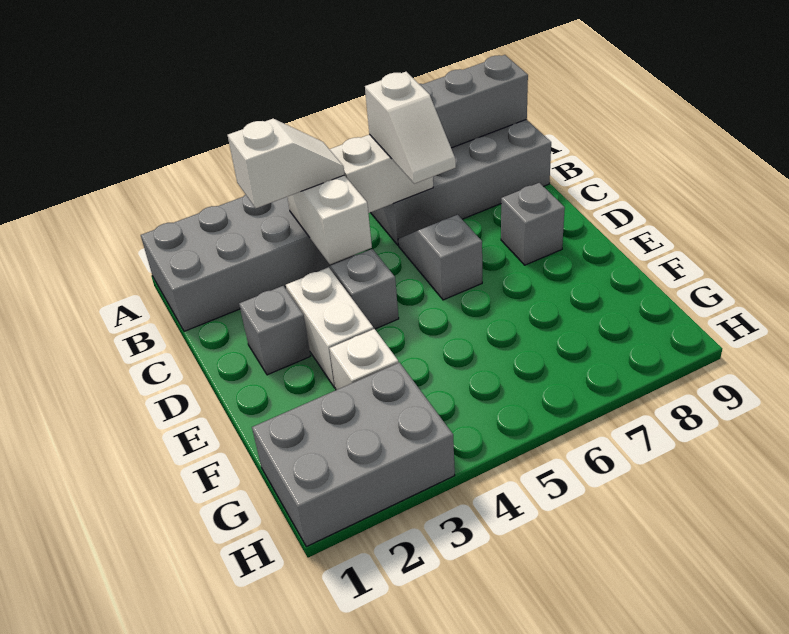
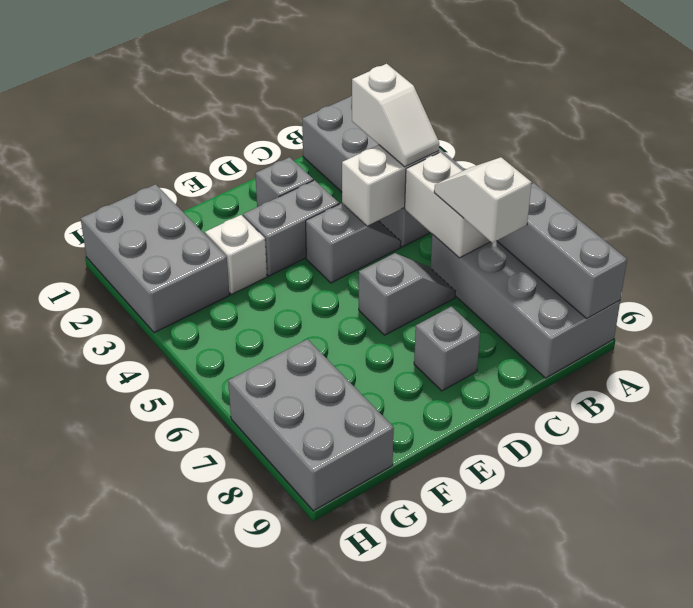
white slope B6:C6 level 3 top B -> white slope B6:B7 level 3 top 7
white brick D3:E3 level 1 -> grey brick D3:E3 level 1
none -> grey brick G7:H9 level 1

